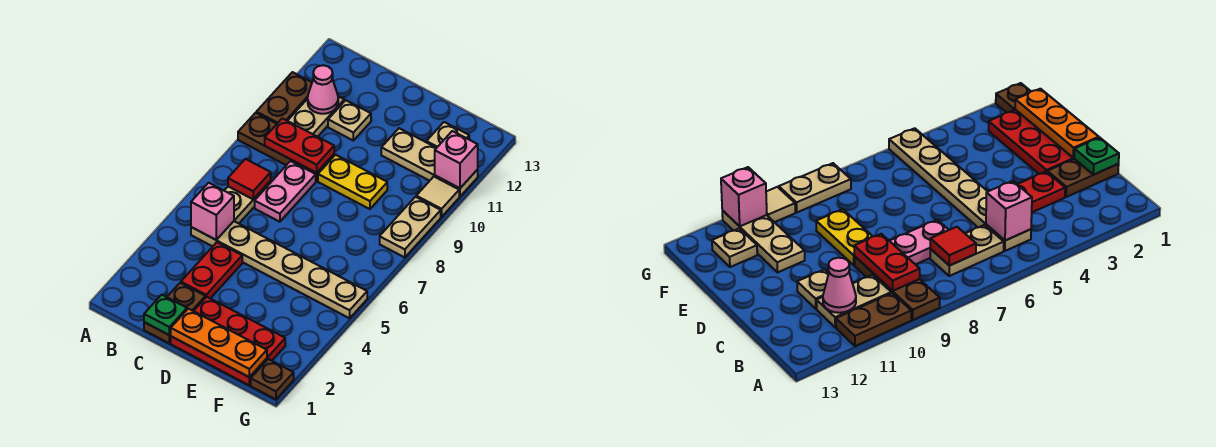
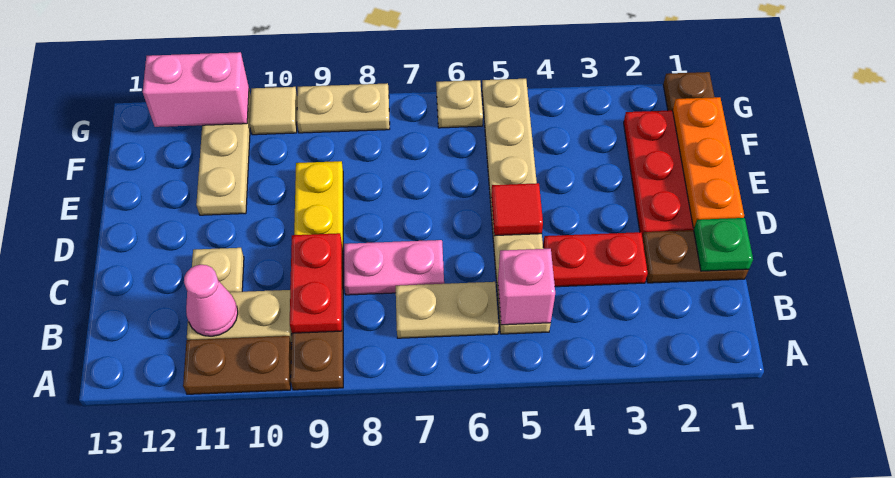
red tile B7 level 2 -> red tile D5 level 2
tan plate F12 level 1 -> tan plate G6 level 1
pink brick G11 level 2 -> pink brick G11:G12 level 2

